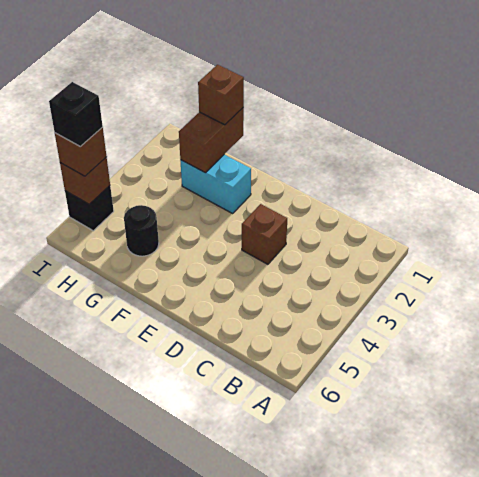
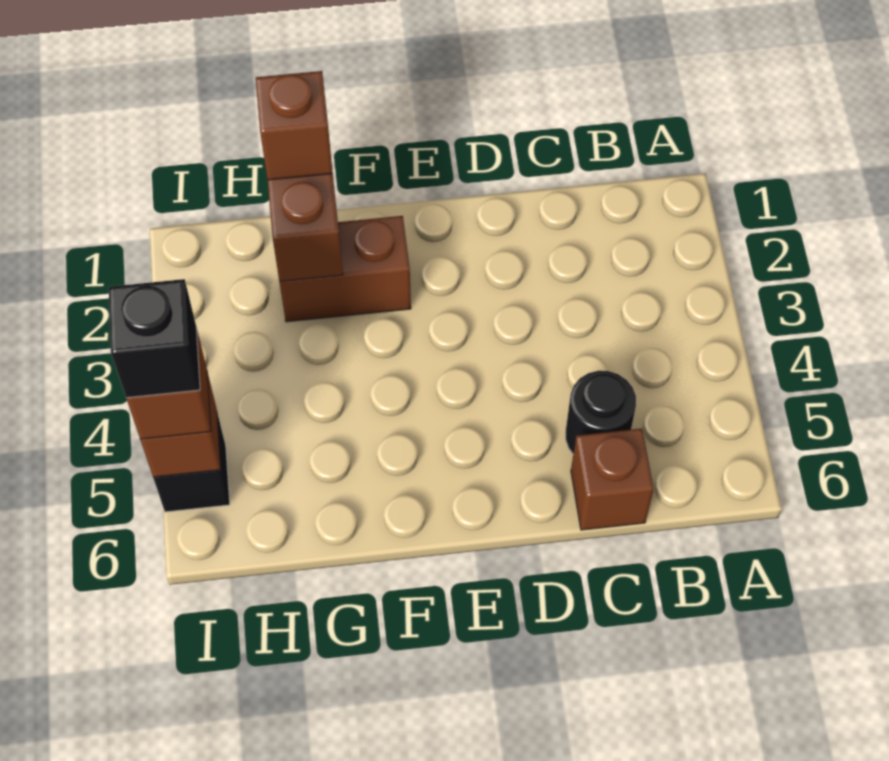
brown brick D3 level 1 -> brown brick C6 level 1
cyan brick F2:G2 level 1 -> brown brick F2:G2 level 1
black round brick G5 level 1 -> black round brick C5 level 1

